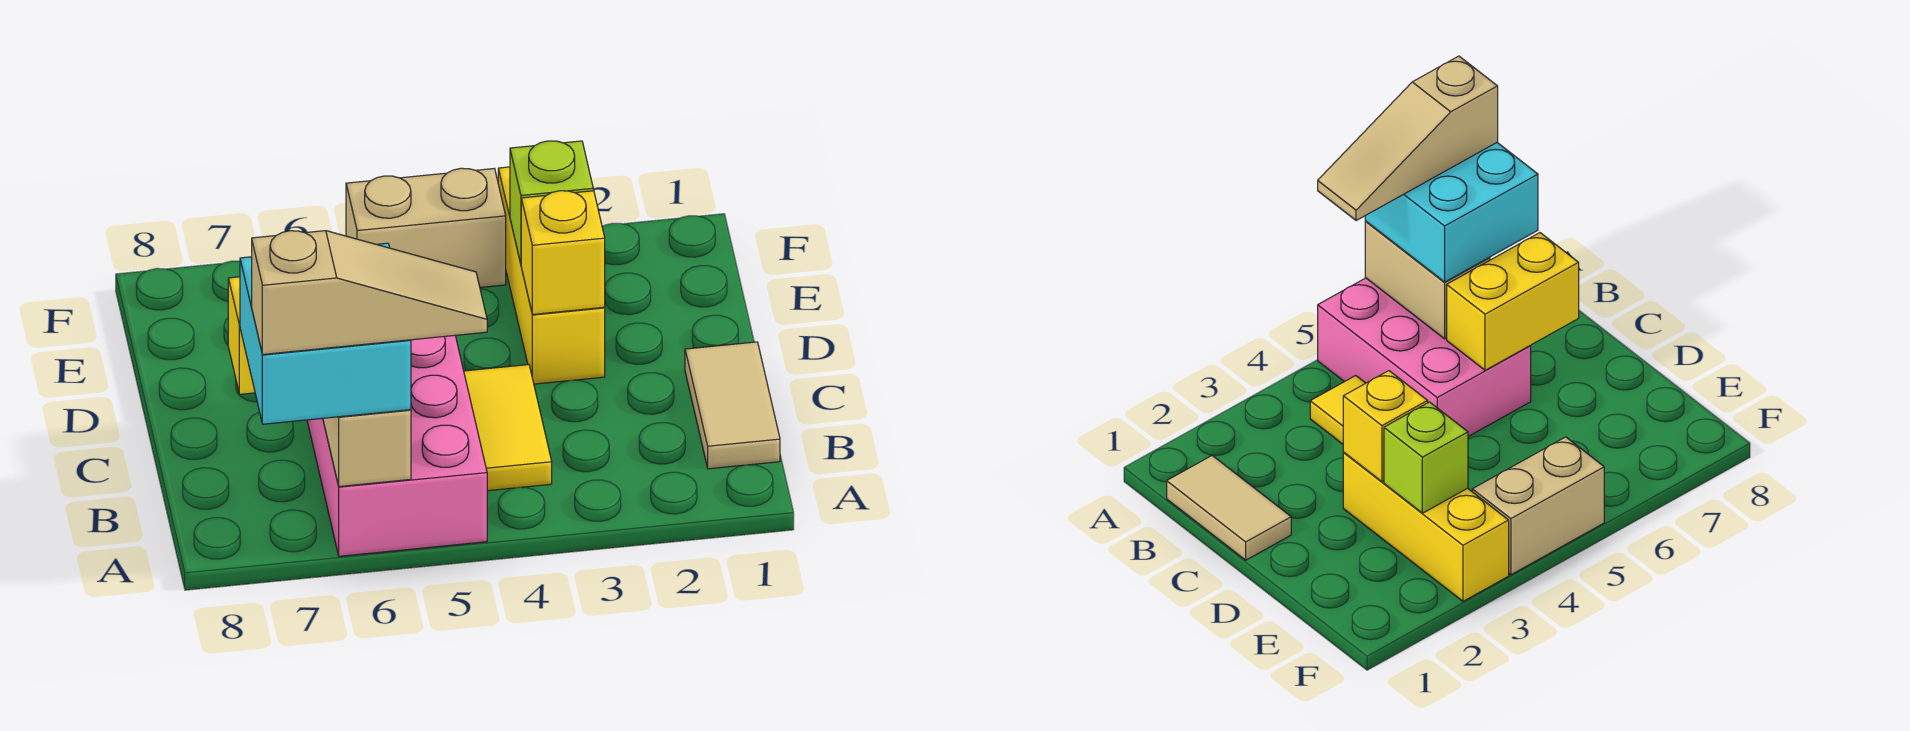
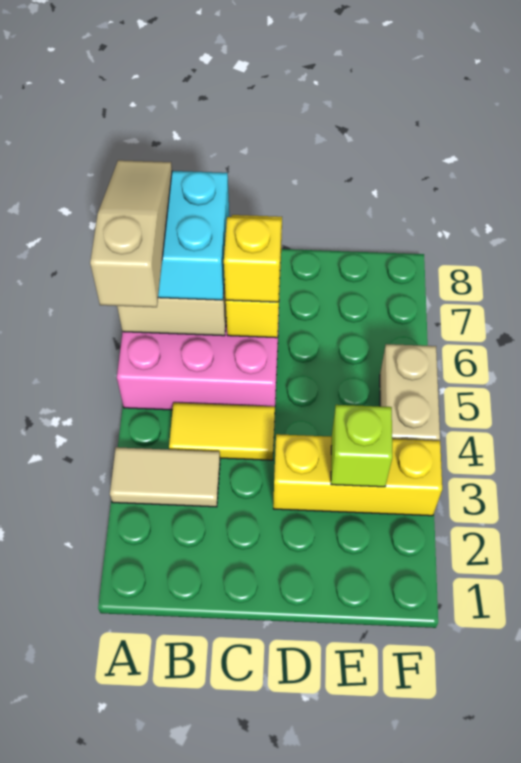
tan slope A5:A7 level 4 top 7 -> tan slope A5:A7 level 4 top 5
tan tile B1:C1 level 1 -> tan tile A3:B3 level 1
yellow brick D3 level 2 -> yellow brick C6 level 3

